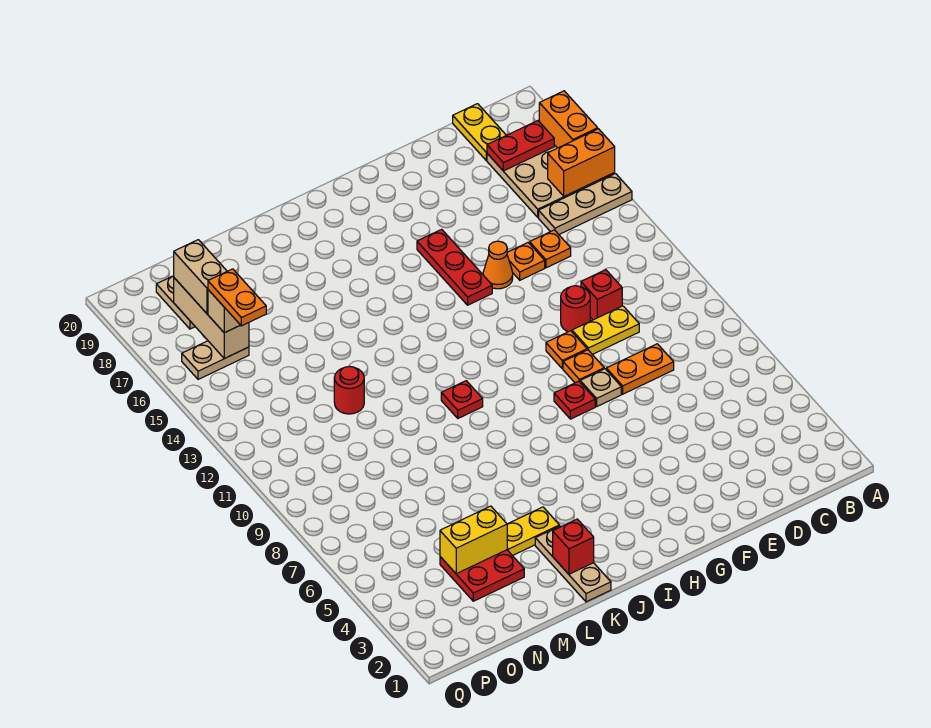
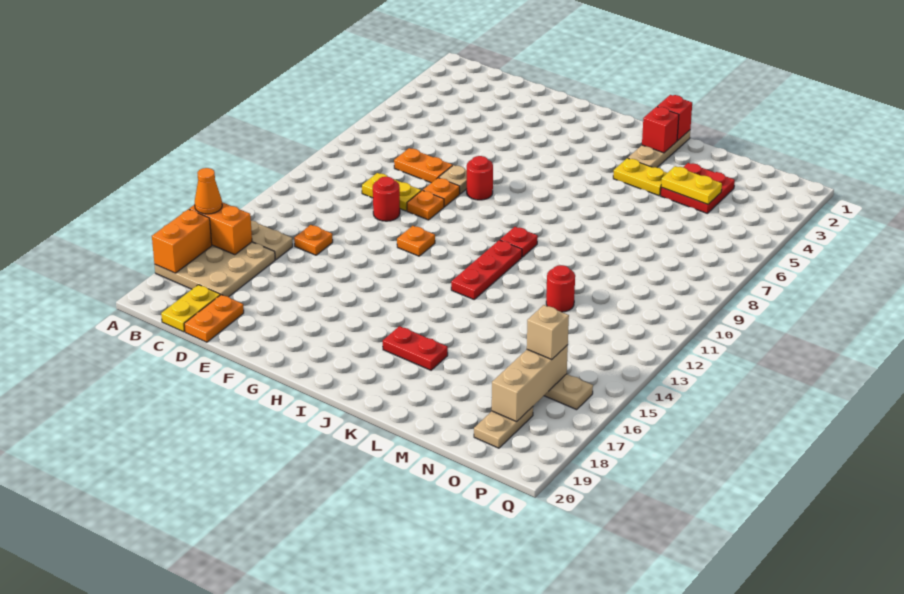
red plate B18:C18 level 2 -> red plate J17:K17 level 1
red brick D11 level 1 -> red brick K1 level 2
orange plate E14 level 1 -> orange plate G12 level 1
orange cone F14 level 1 -> orange cone A16 level 3
red plate G8 level 1 -> red round brick G8 level 1
red plate G14:G16 level 1 -> red plate J11:J13 level 1
yellow brick M4:N4 level 2 -> yellow plate M4:N4 level 2
orange plate O15:O16 level 4 -> orange plate D19:D20 level 1
tan brick O17:O18 level 3 -> none

